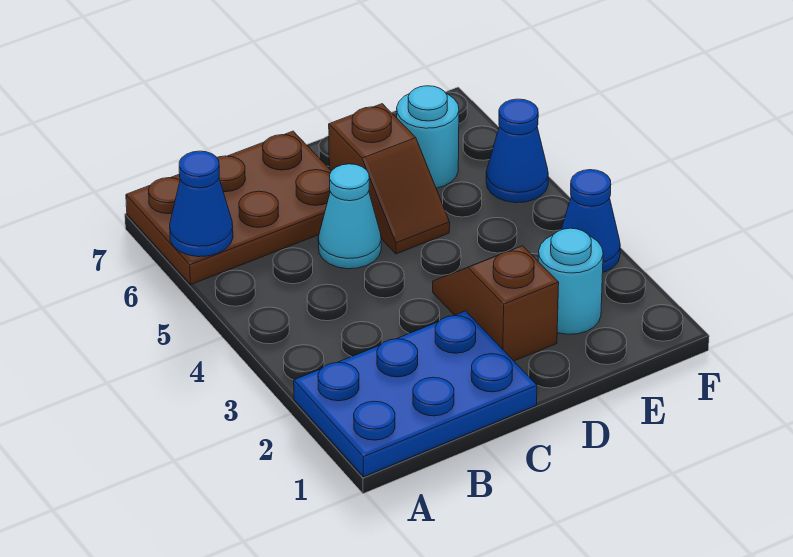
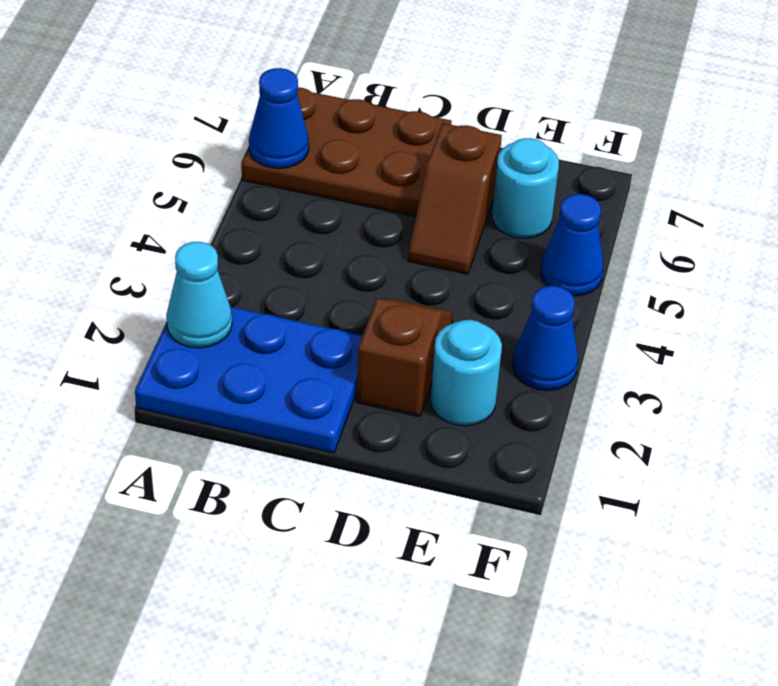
cyan cone C5 level 1 -> cyan cone A2 level 2

